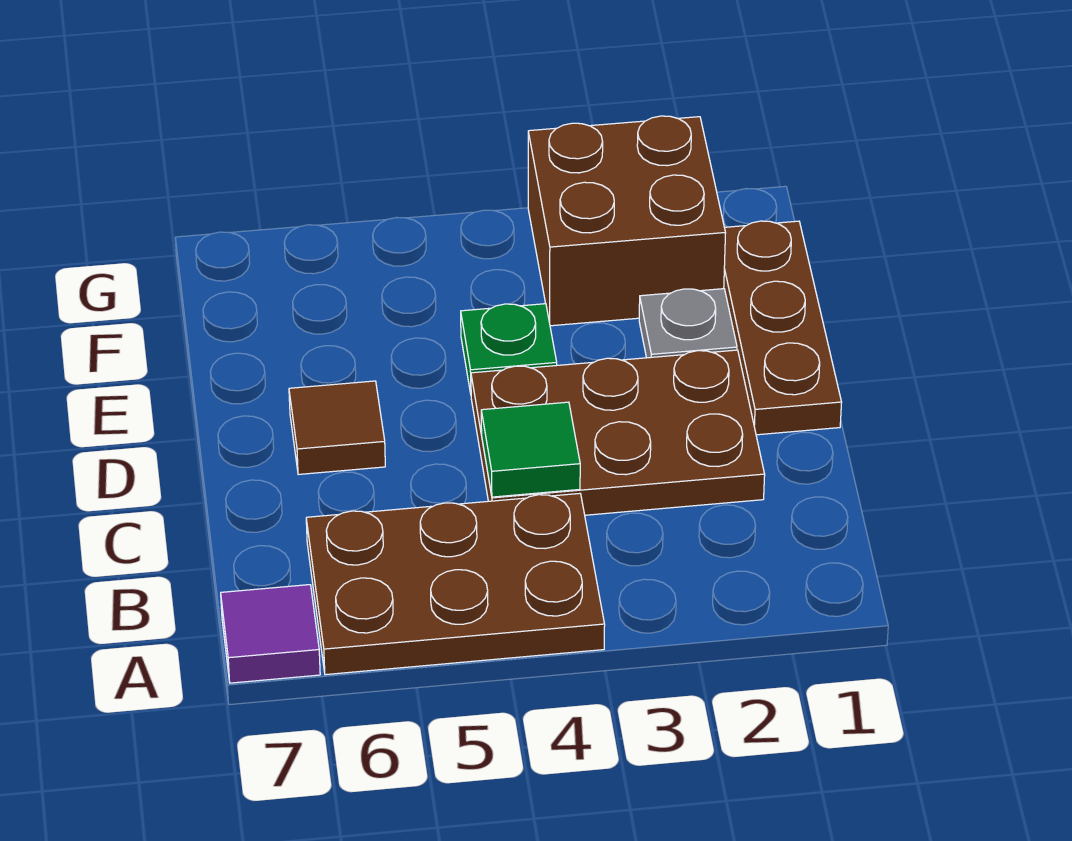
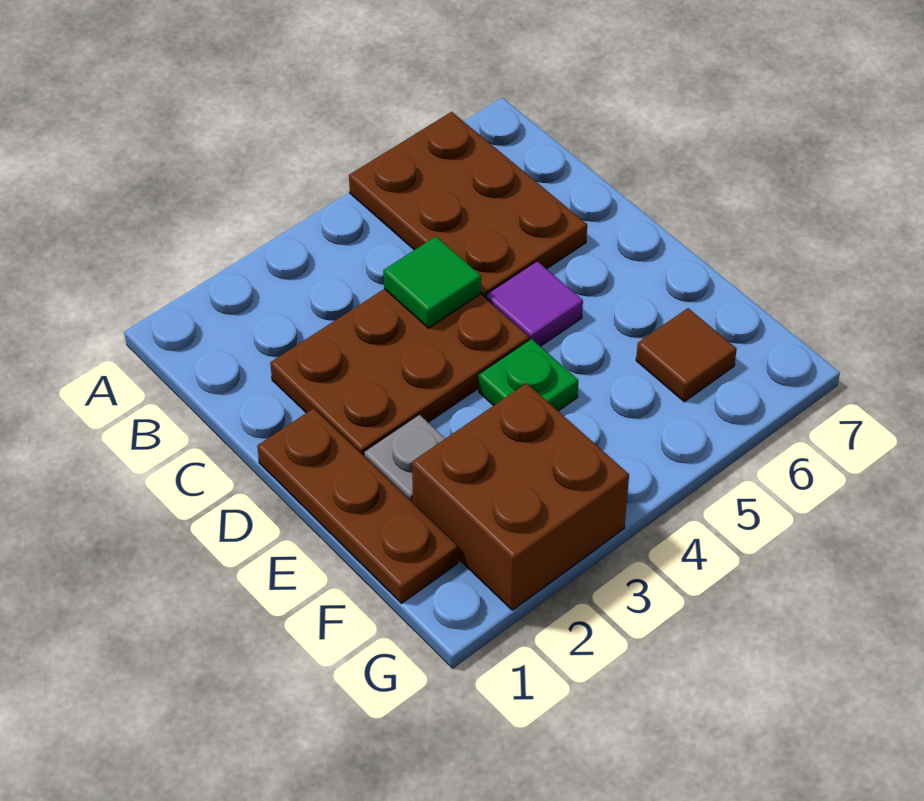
brown plate A4:B6 level 1 -> brown plate A5:C6 level 1
purple tile A7 level 1 -> purple tile D5 level 1
brown tile D6 level 1 -> brown tile F6 level 1

